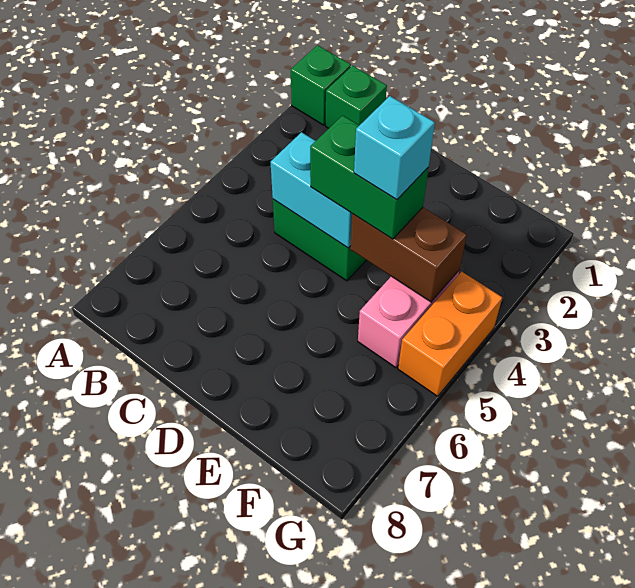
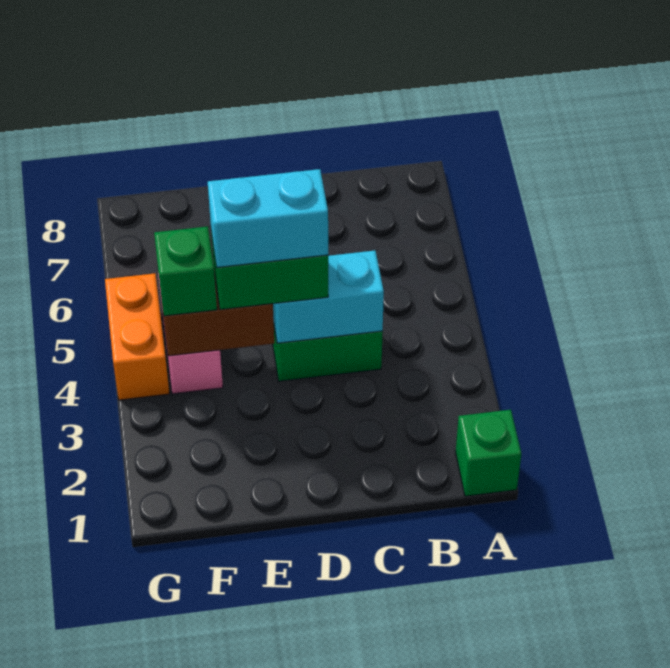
green brick B1 level 1 -> green brick F4 level 3
cyan brick E4 level 4 -> cyan brick D4:E4 level 4

